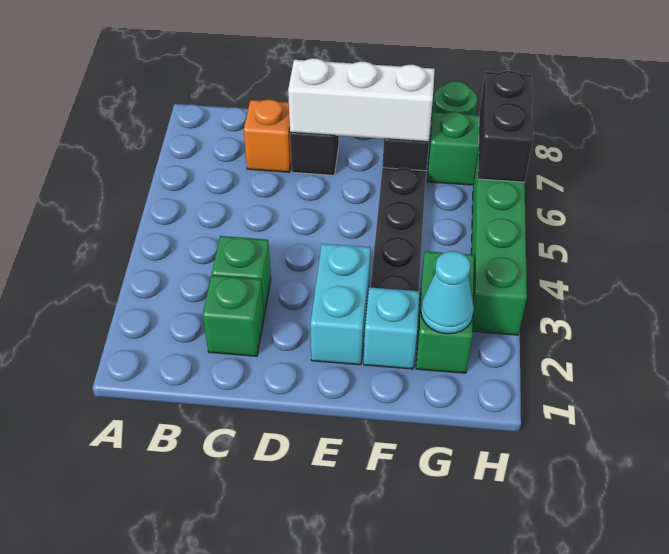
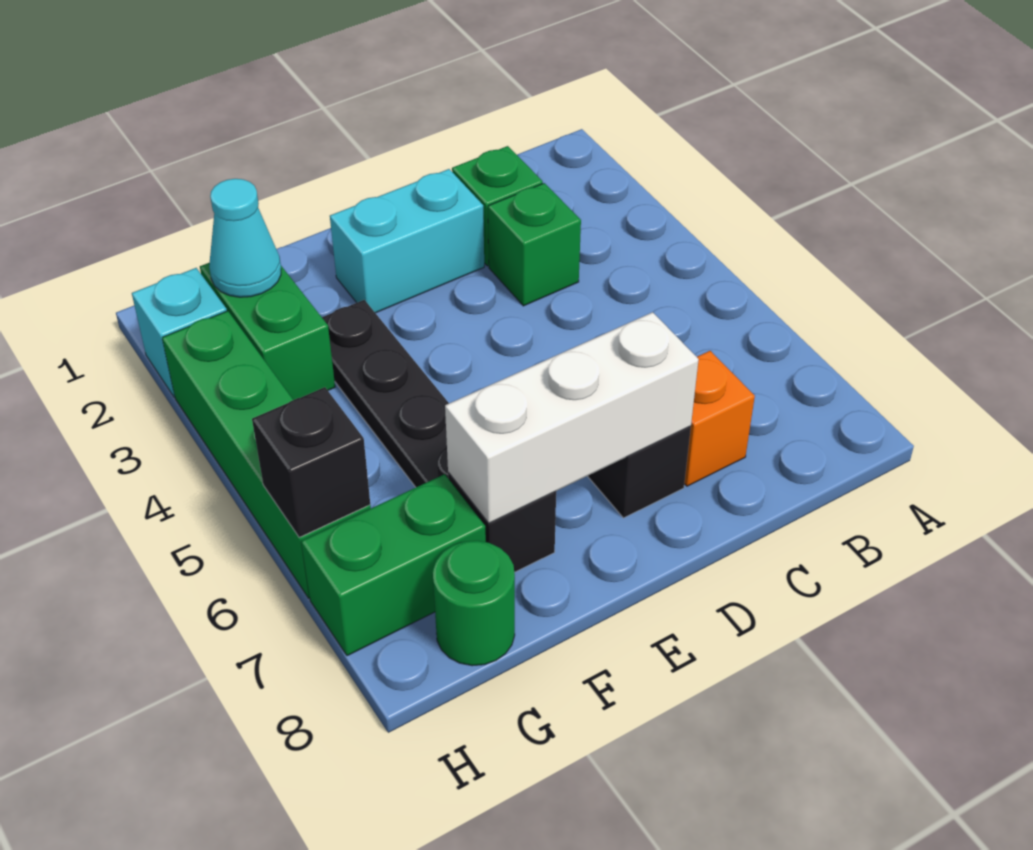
cyan brick E2:E3 level 1 -> cyan brick D2:E2 level 1
cyan brick F2 level 1 -> cyan brick H2 level 1
black brick H6:H7 level 2 -> black brick H6 level 2

